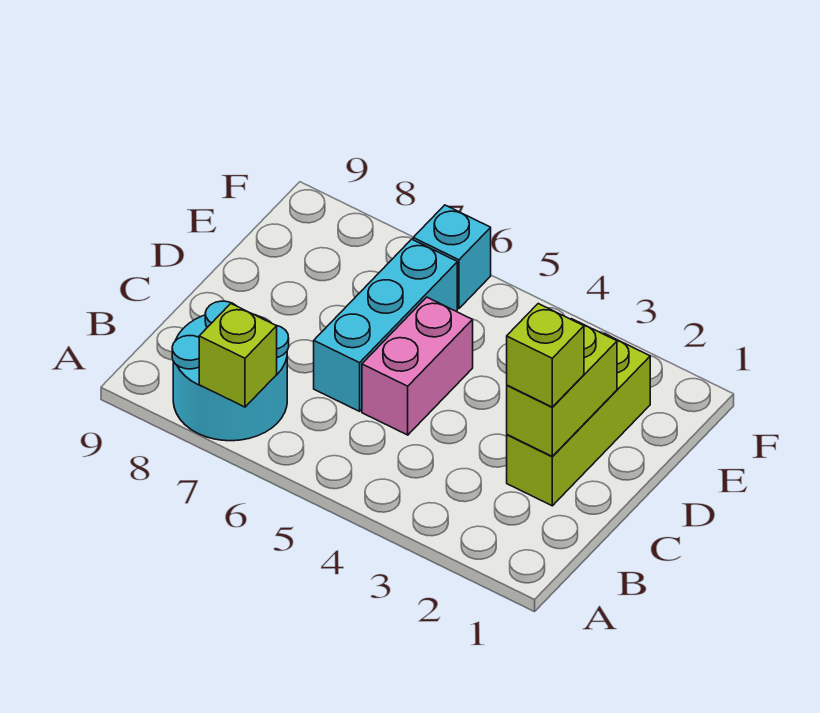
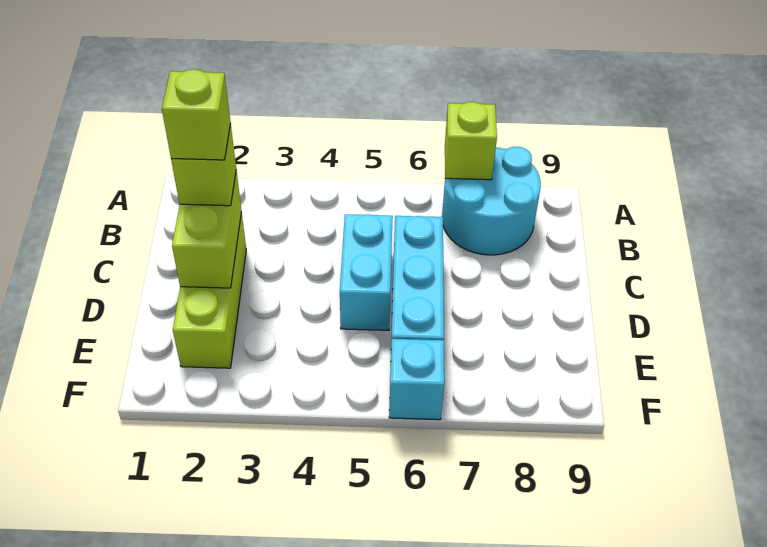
none -> lime brick C2 level 4
pink brick C5:D5 level 1 -> cyan brick C5:D5 level 1

